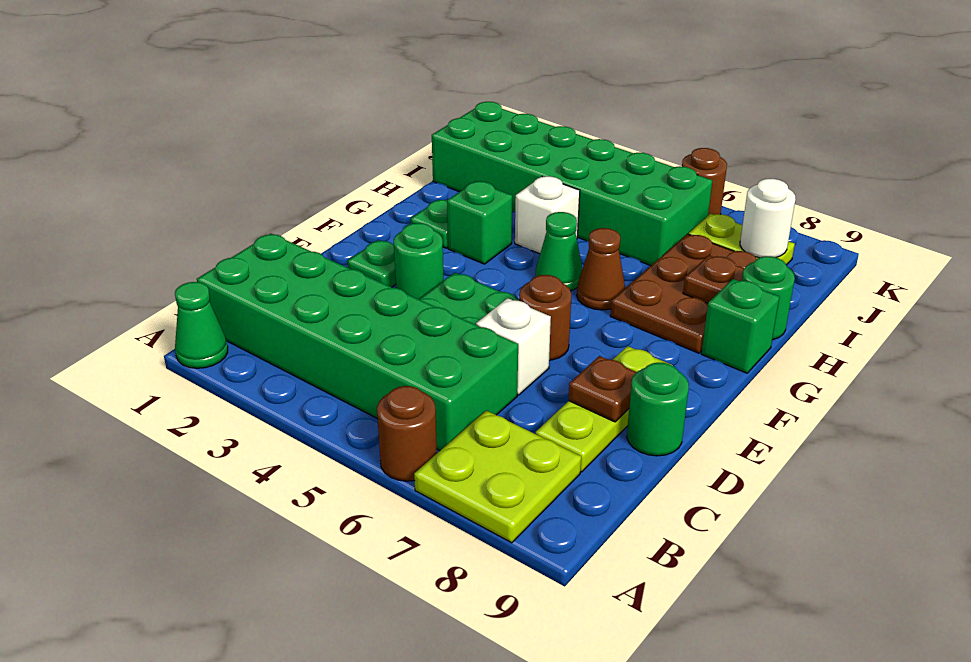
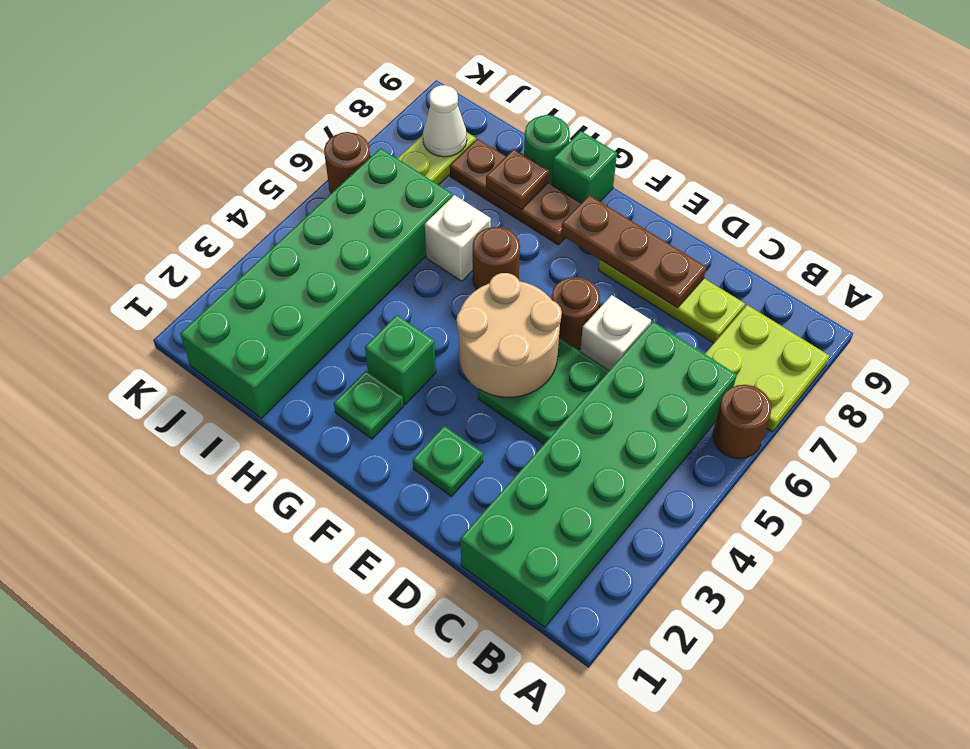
green cone A1 level 1 -> none
brown plate D8 level 2 -> brown plate D8:F8 level 2
green round brick D9 level 1 -> none
green round brick E3 level 1 -> none
none -> tan round brick E4:F5 level 2
green cone G5 level 1 -> none
brown cone G6 level 1 -> brown round brick G6 level 1
brown plate G7:I8 level 1 -> brown plate G8:I8 level 1
white brick H4 level 1 -> white brick H6 level 1
white round brick J8 level 2 -> white cone J8 level 2

